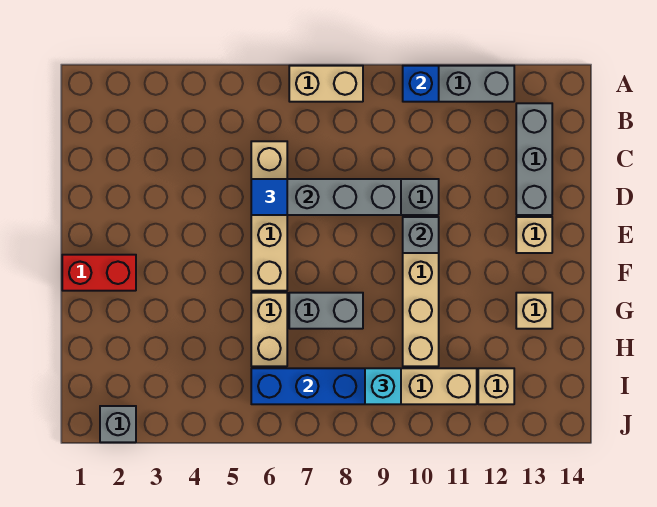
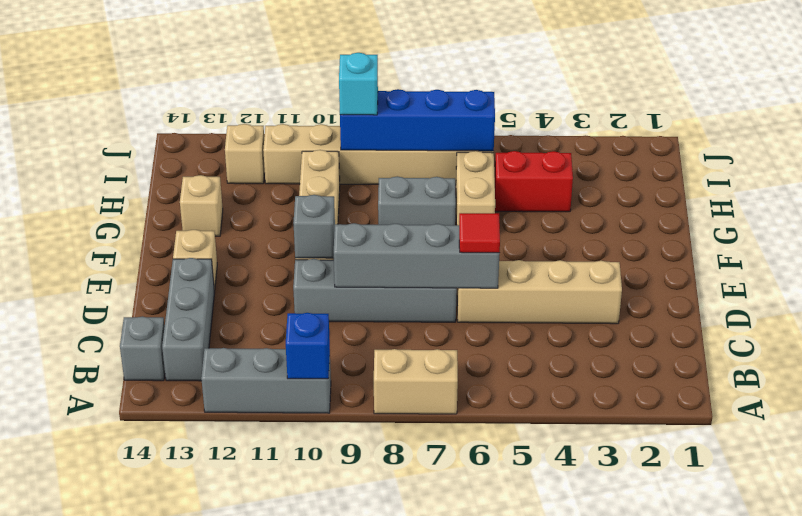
tan brick C6:F6 level 1 -> tan brick D3:D6 level 1
blue tile D6 level 3 -> red tile D6 level 3
red brick F1:F2 level 1 -> red brick H4:H5 level 1
grey brick J2 level 1 -> grey brick B14 level 1

